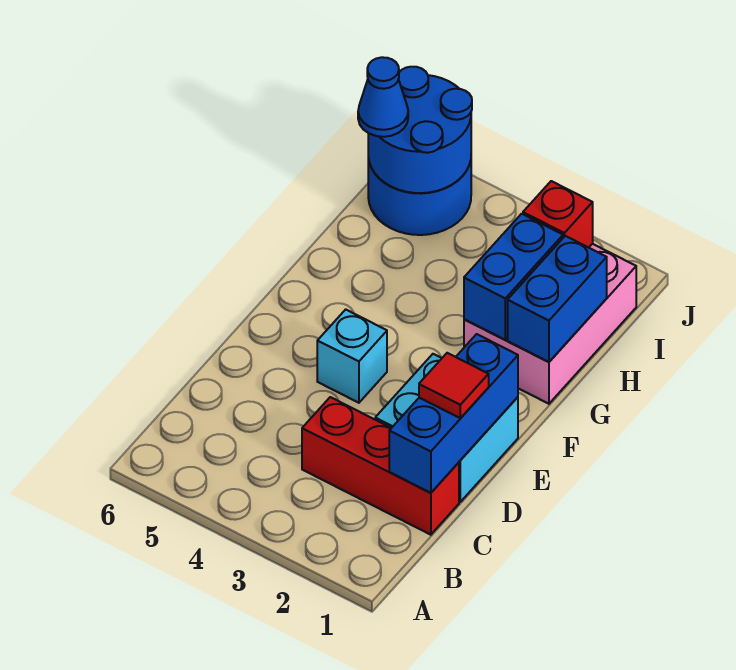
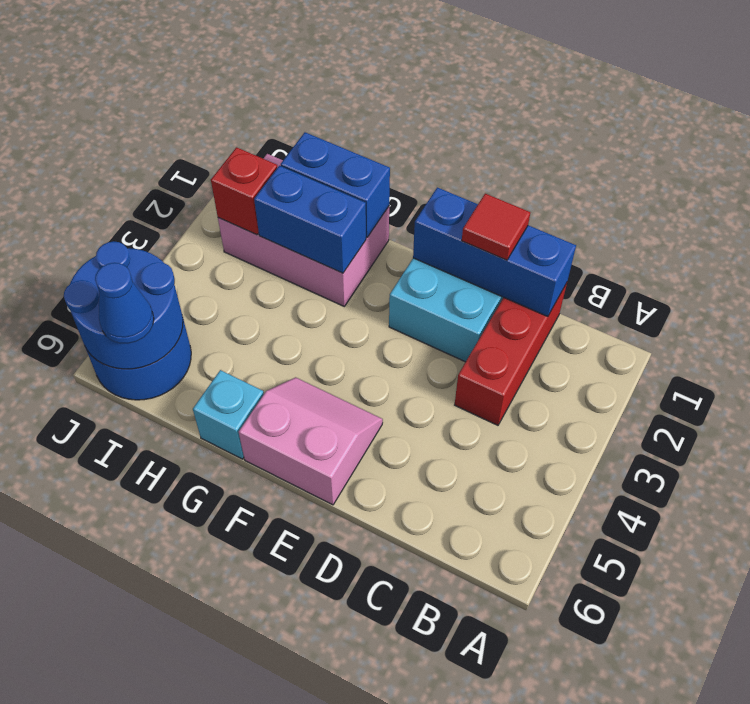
cyan brick E4 level 1 -> cyan brick G6 level 1
none -> pink slope E5:F6 level 1 top 6

